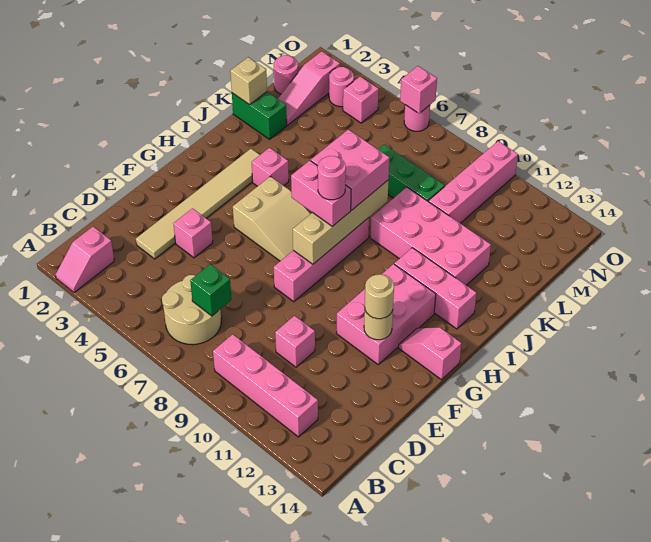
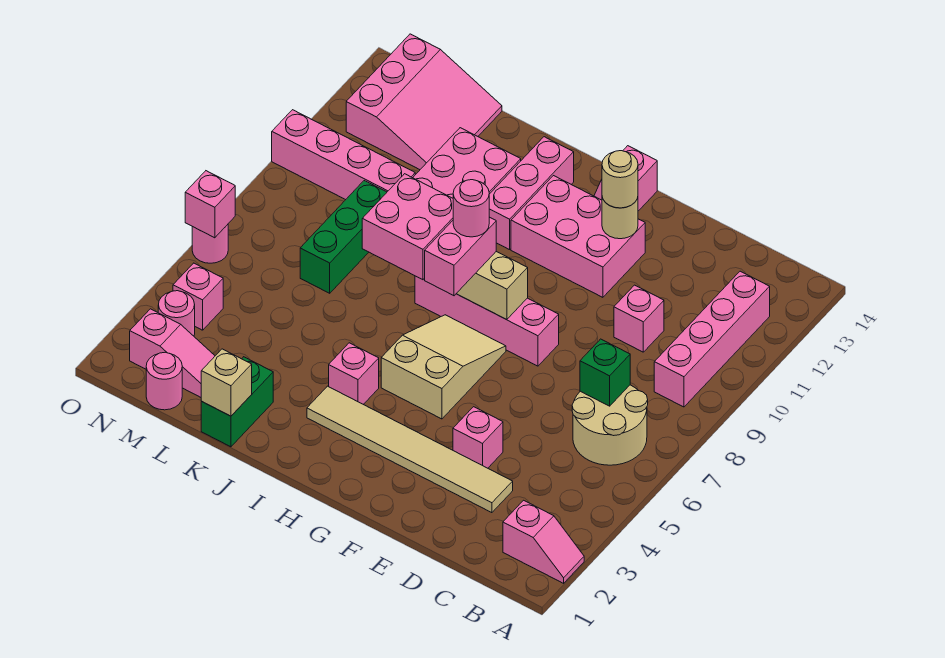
none -> pink slope L12:N14 level 1 top N

